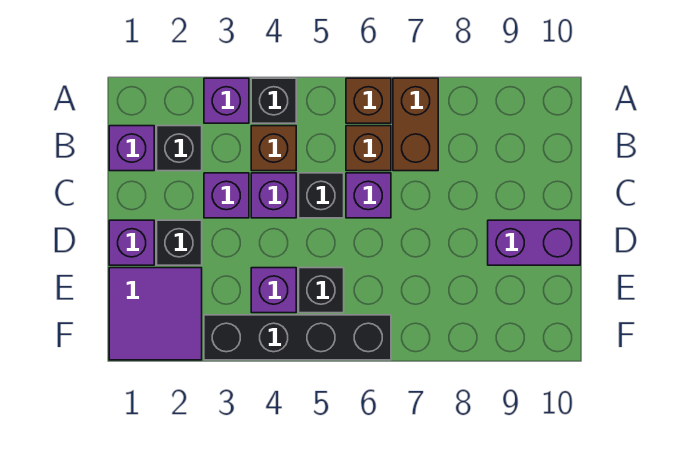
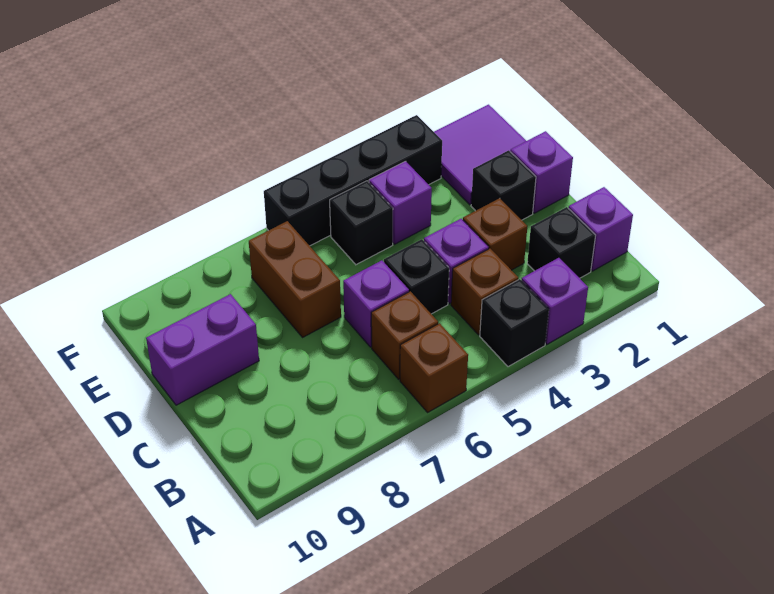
brown brick A7:B7 level 1 -> brown brick D7:E7 level 1
purple brick C3 level 1 -> brown brick C3 level 1

